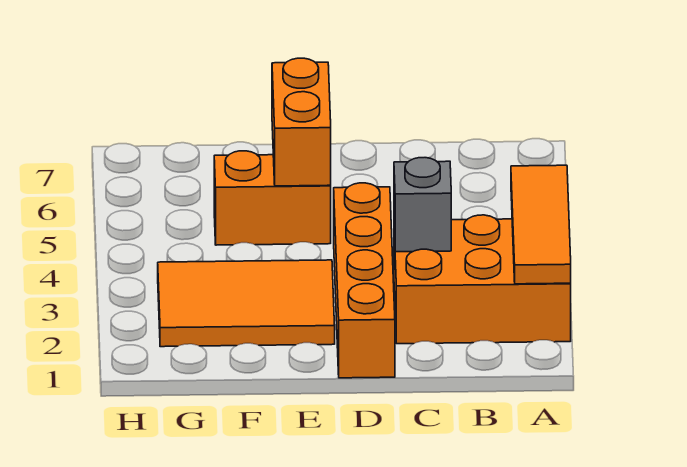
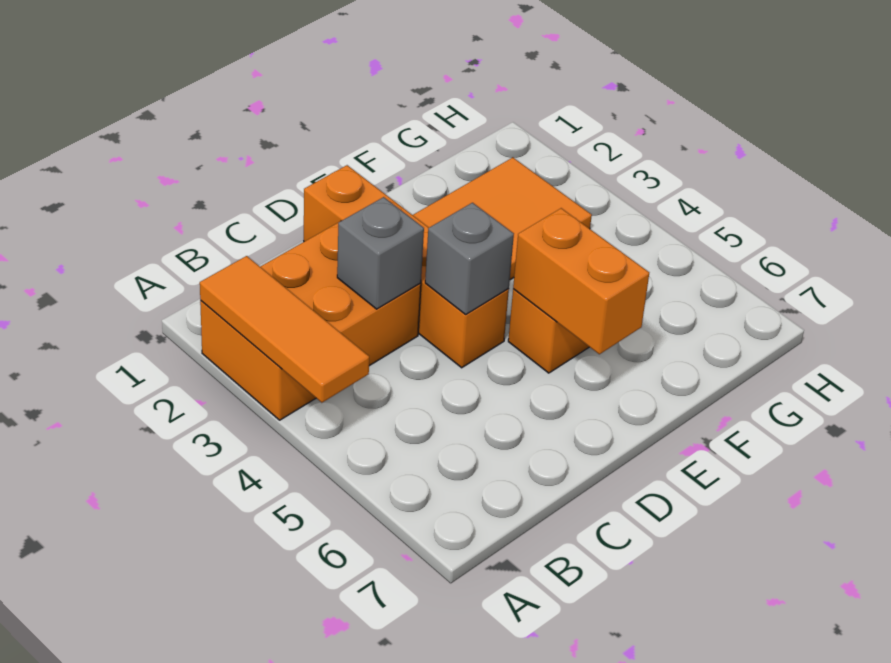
none -> grey brick D4 level 2

